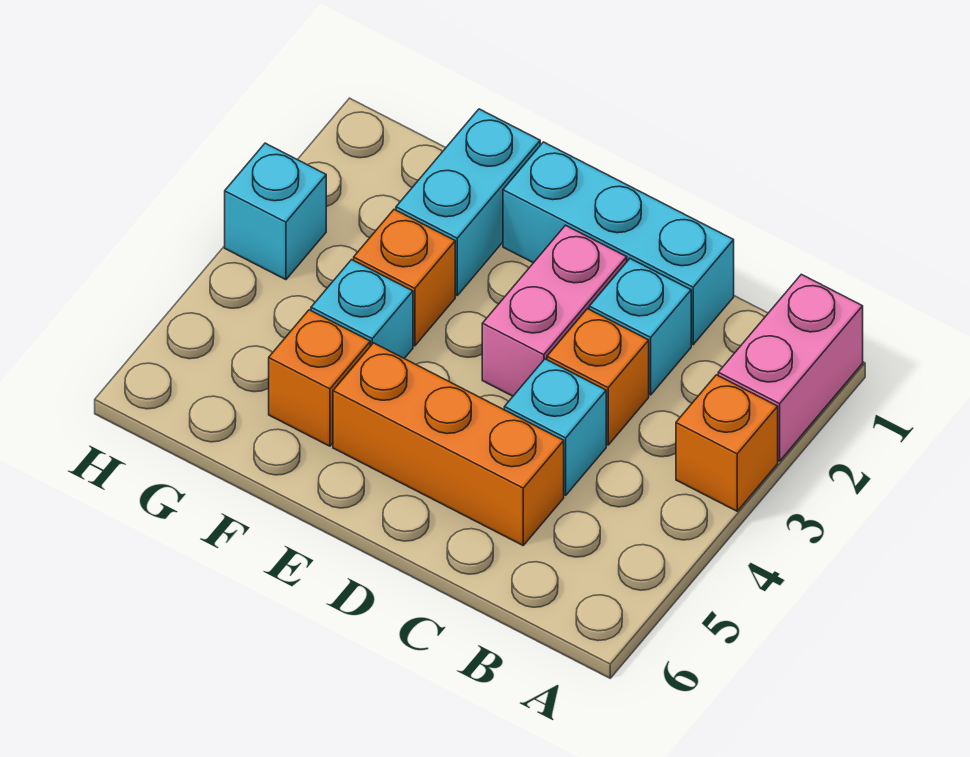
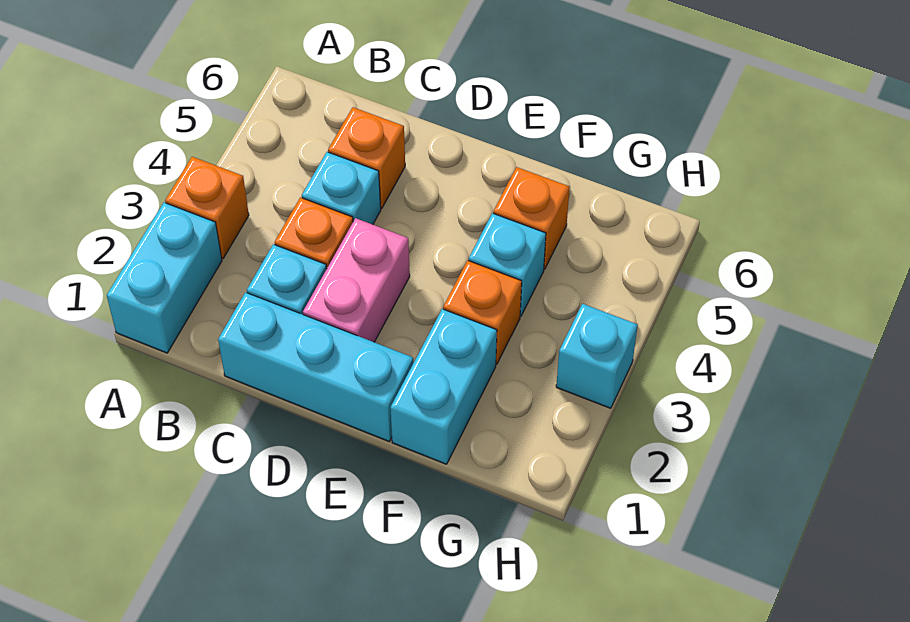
pink brick A1:A2 level 1 -> cyan brick A1:A2 level 1
orange brick C5:E5 level 1 -> orange brick C5 level 1

